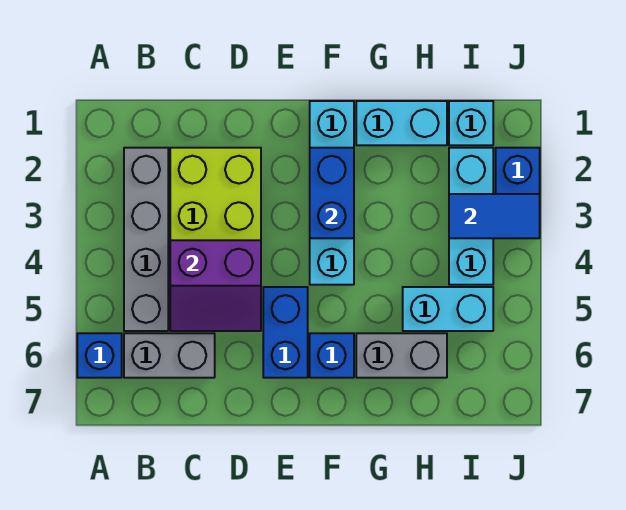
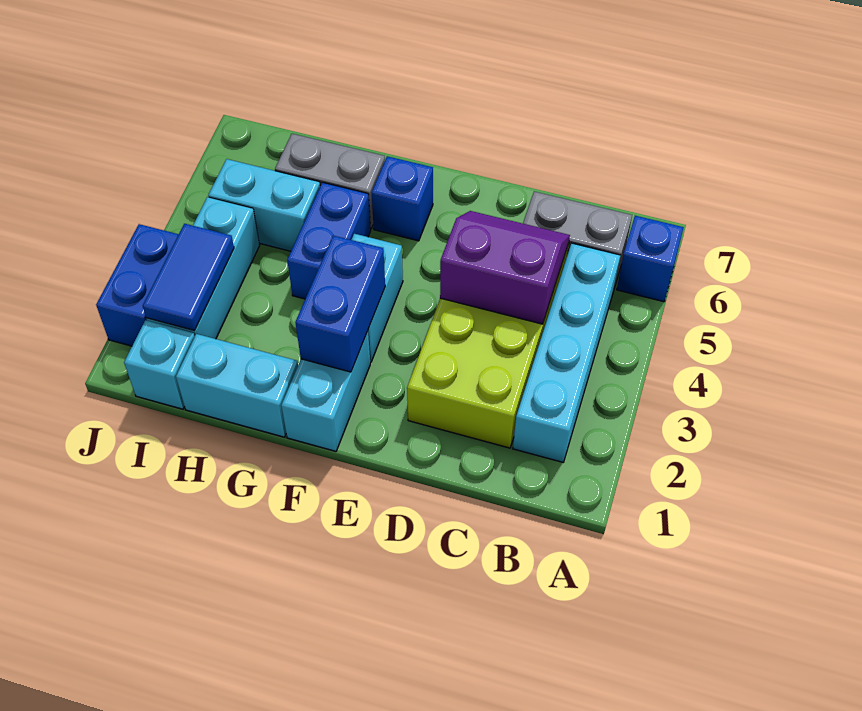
grey brick B2:B5 level 1 -> cyan brick B2:B5 level 1
blue brick E5:E6 level 1 -> blue brick G4:G5 level 1
blue tile I3:J3 level 2 -> blue tile I2:I3 level 2

